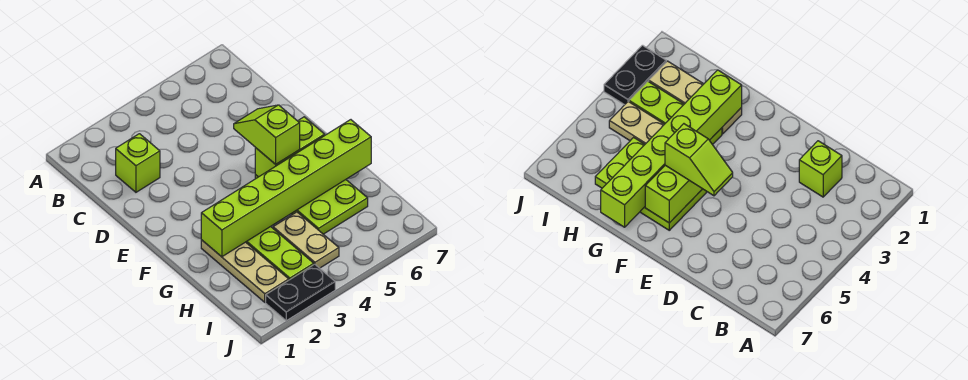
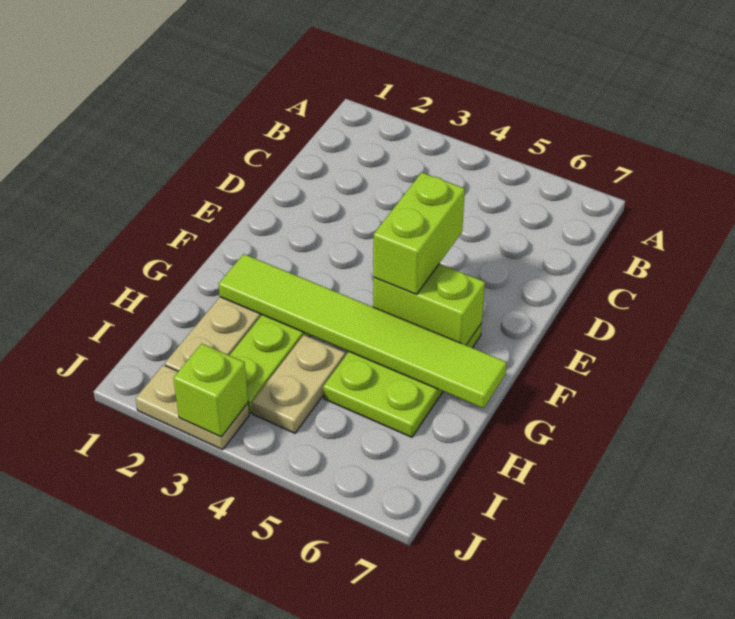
lime brick C2 level 1 -> lime brick J3 level 2
lime slope E5:F5 level 3 top F -> lime brick E5:F5 level 3
lime brick G2:G7 level 2 -> lime tile G2:G7 level 2
black plate J2:J3 level 1 -> tan plate J2:J3 level 1

